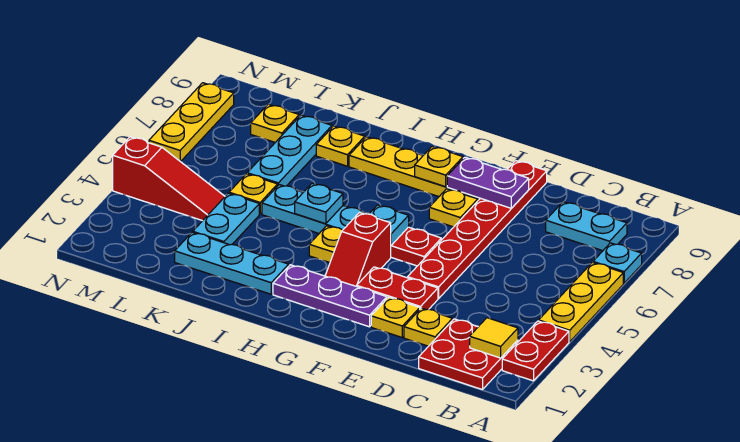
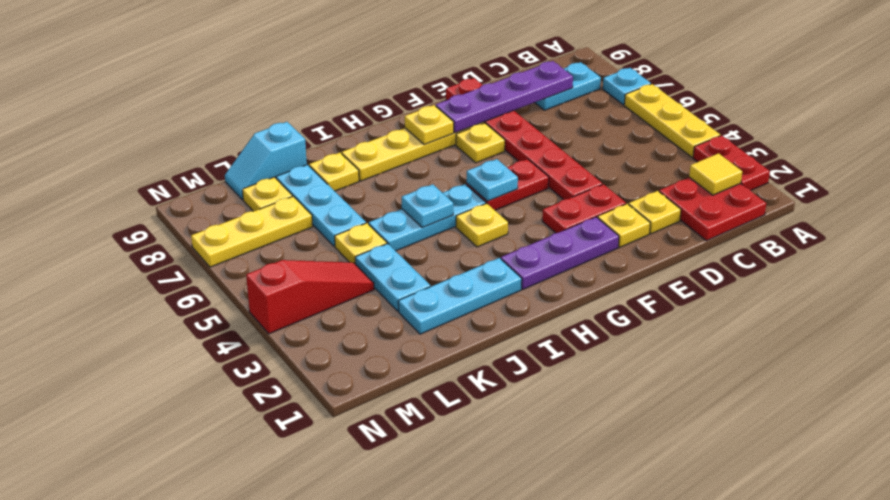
purple plate E8:F8 level 2 -> purple plate C8:F8 level 2
red slope G3:G4 level 1 top 4 -> none
none -> cyan slope K9:L9 level 1 top K
yellow plate N6:N8 level 1 -> yellow plate L7:N7 level 1

